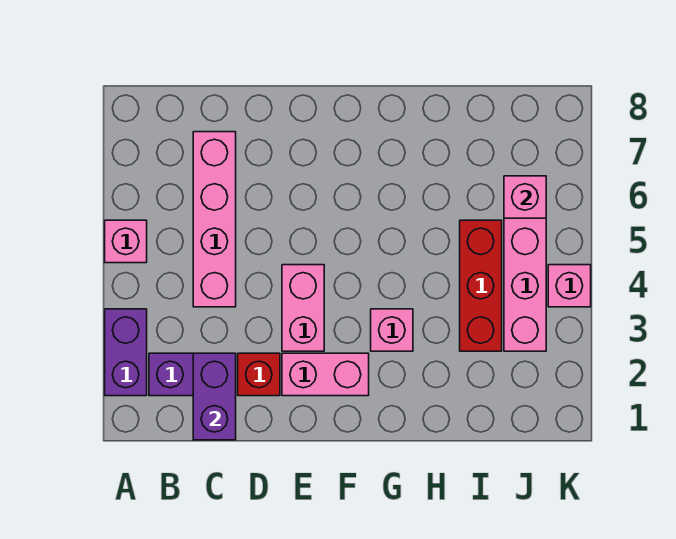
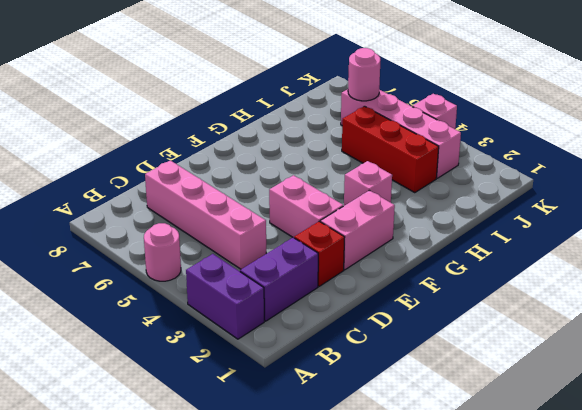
pink brick A5 level 1 -> pink round brick A5 level 1
purple brick C1:C2 level 2 -> none
pink brick J6 level 2 -> pink round brick J6 level 2

